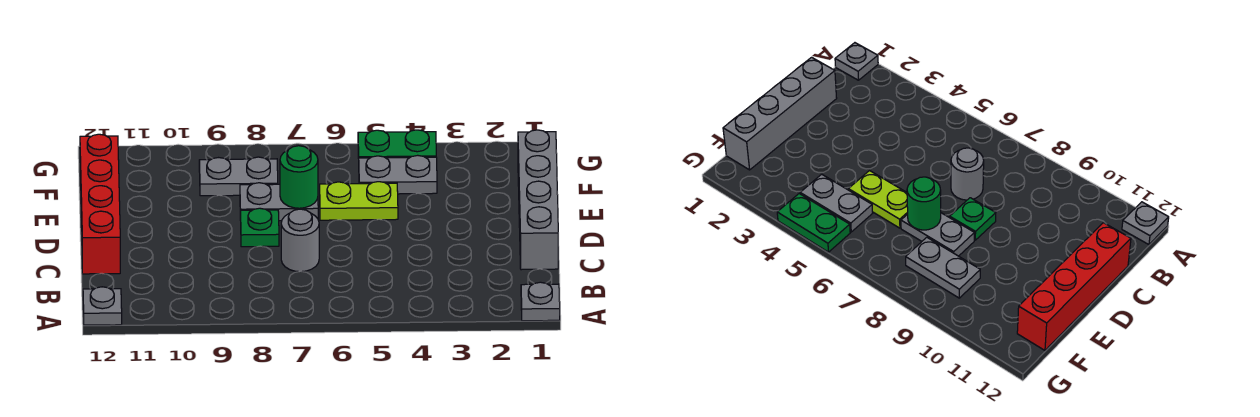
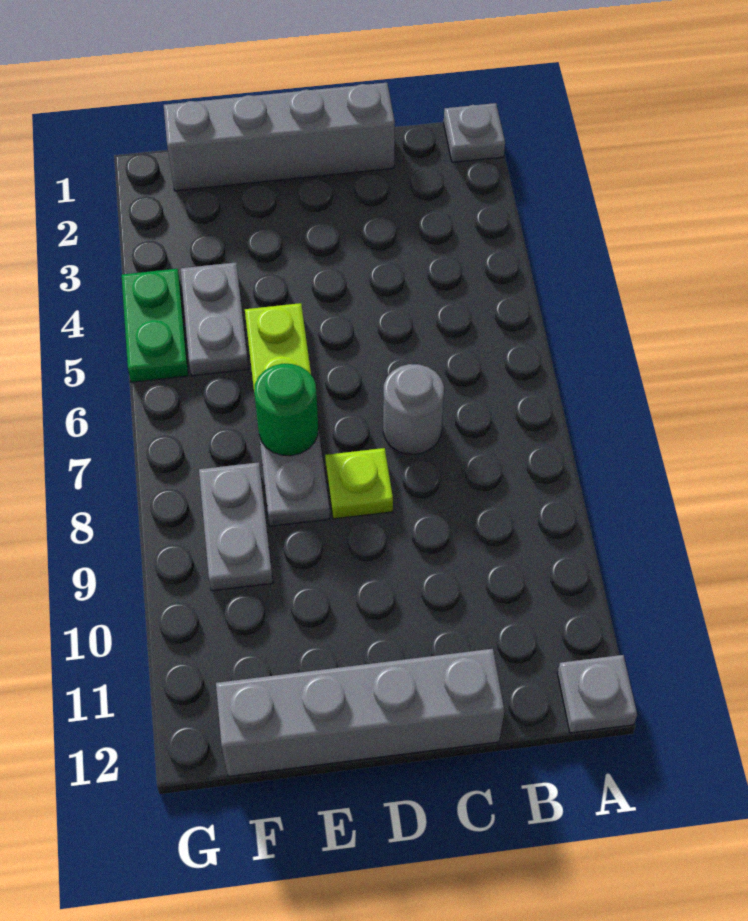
red brick C12:F12 level 1 -> grey brick C12:F12 level 1
green plate D8 level 1 -> lime plate D8 level 1

